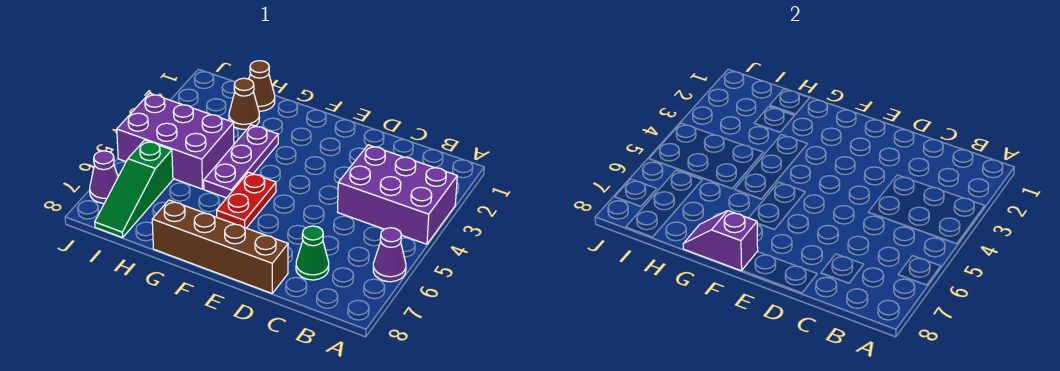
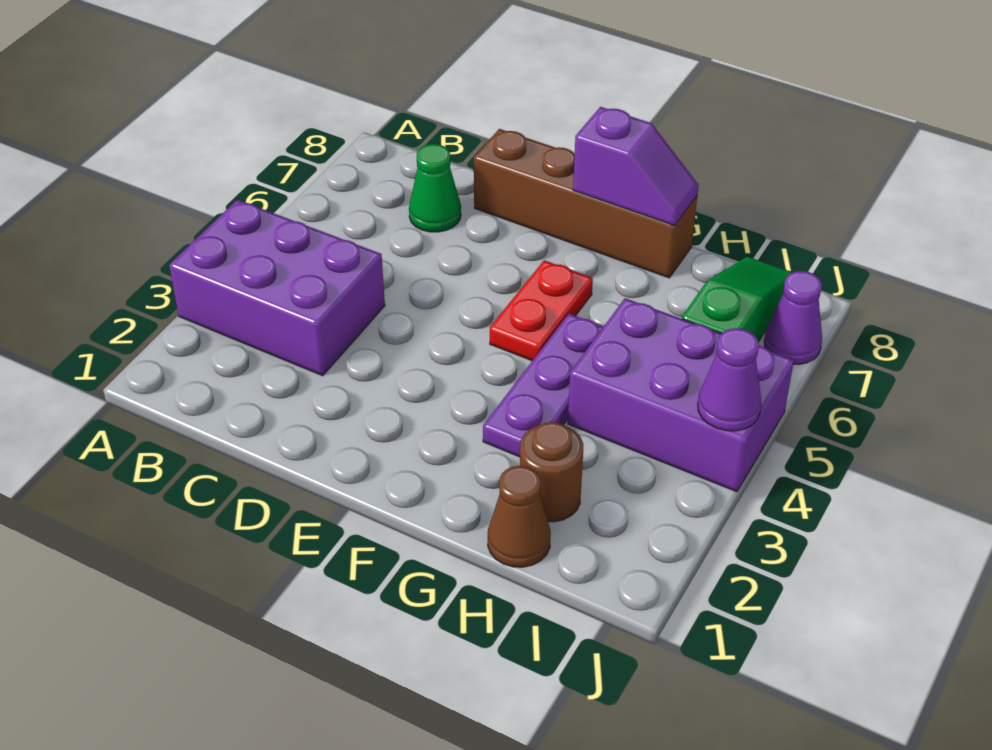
purple cone A6 level 1 -> purple cone J4 level 2
brown cone H2 level 1 -> brown round brick H2 level 1

